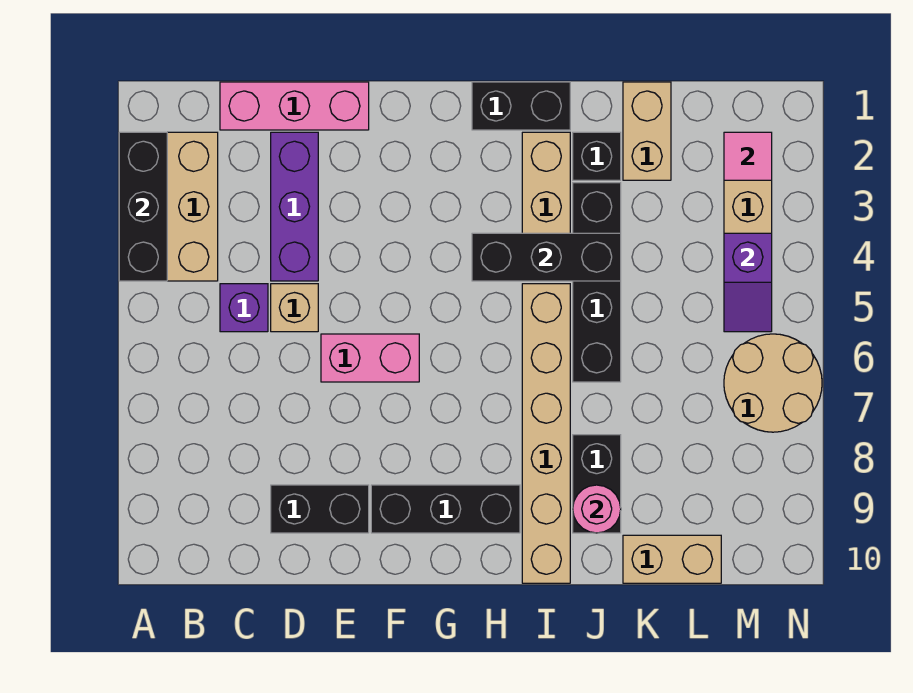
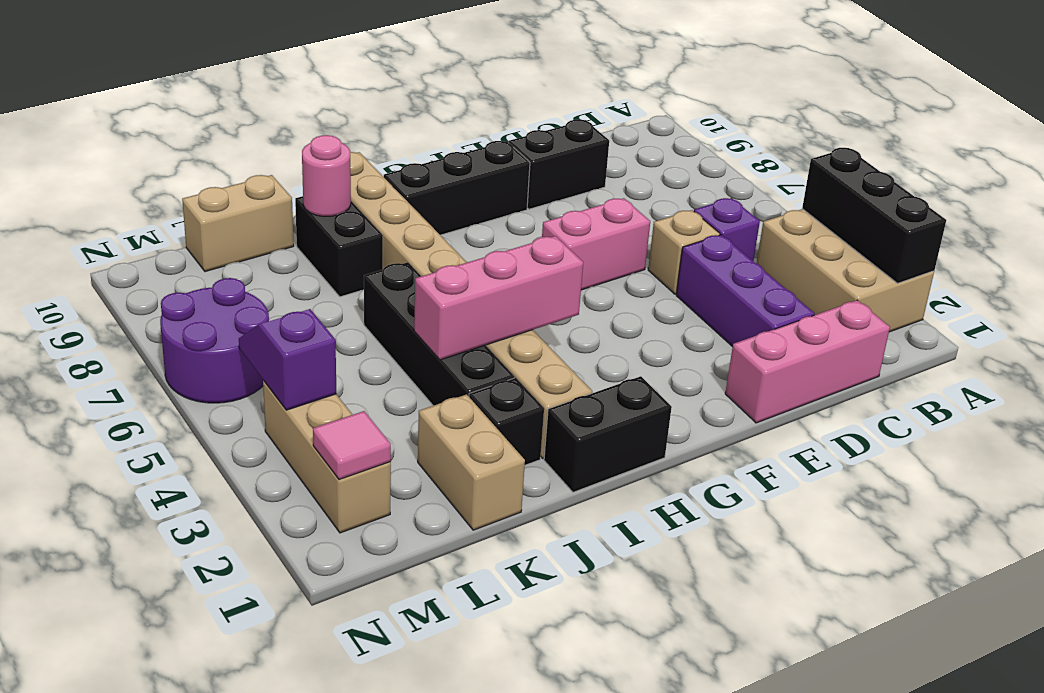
black brick H4:J4 level 2 -> pink brick H4:J4 level 2
tan round brick M6:N7 level 1 -> purple round brick M6:N7 level 1

